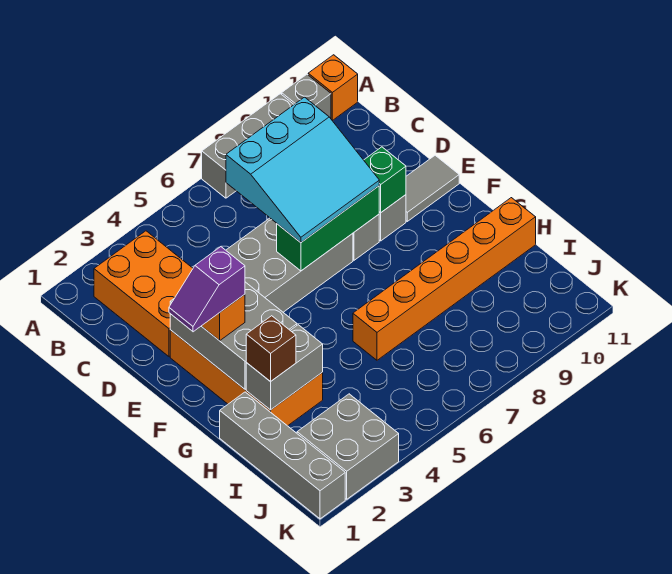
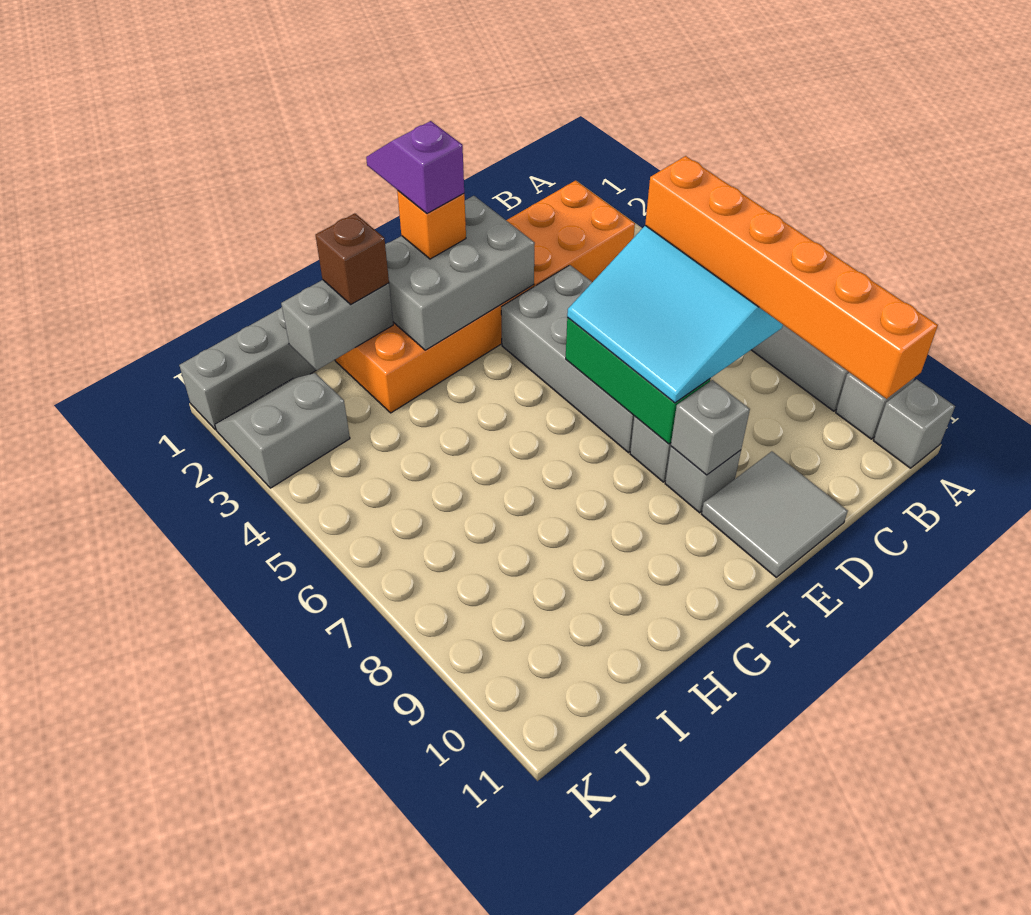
orange brick A11 level 1 -> grey brick A11 level 1
green brick E9 level 2 -> grey brick E9 level 2
grey tile E10:E11 level 1 -> grey tile D10:E11 level 1
grey brick H2:H3 level 2 -> grey brick H2:I2 level 2
orange brick H6:H11 level 1 -> orange brick C6:C11 level 4
grey brick J2:K3 level 1 -> grey slope J2:K3 level 1 top 3

